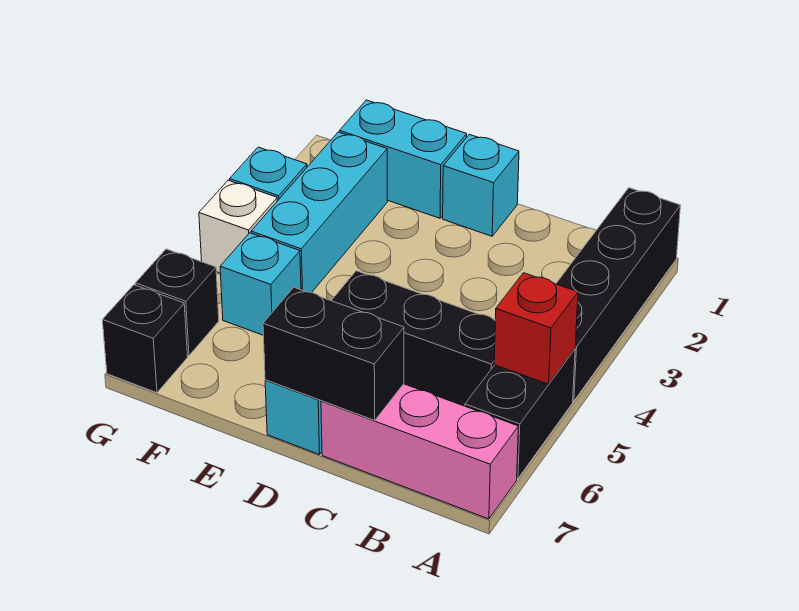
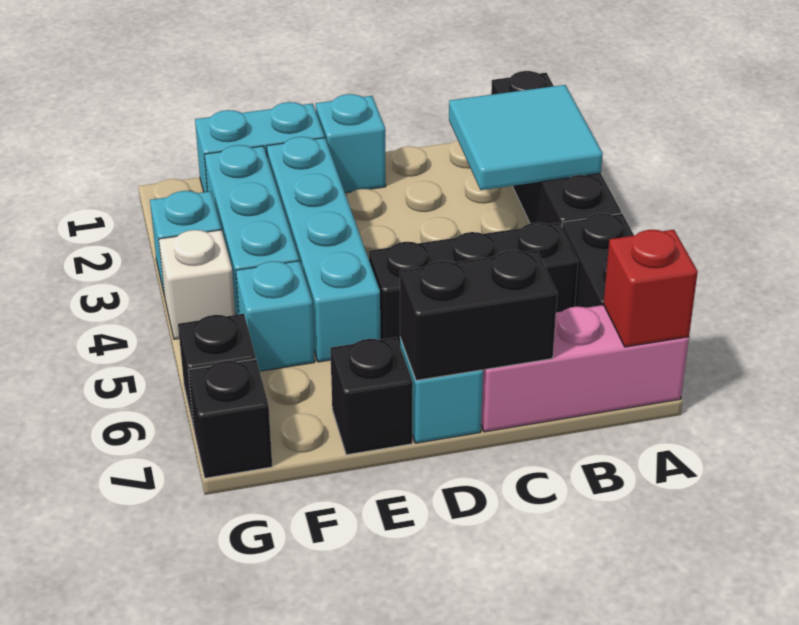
none -> cyan tile A2:B3 level 2
red brick A5 level 2 -> red brick A7 level 2
none -> cyan brick E2:E5 level 1
none -> black brick E7 level 1

